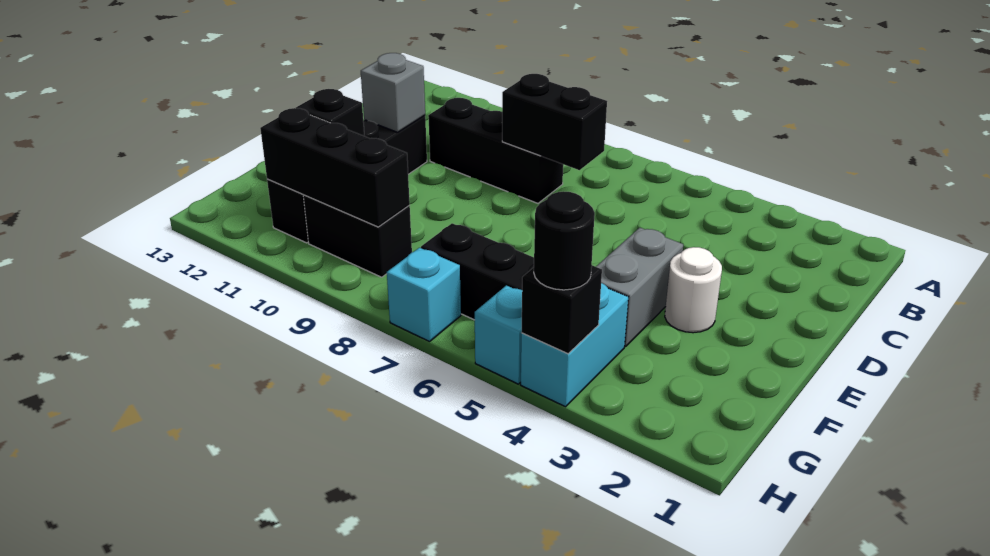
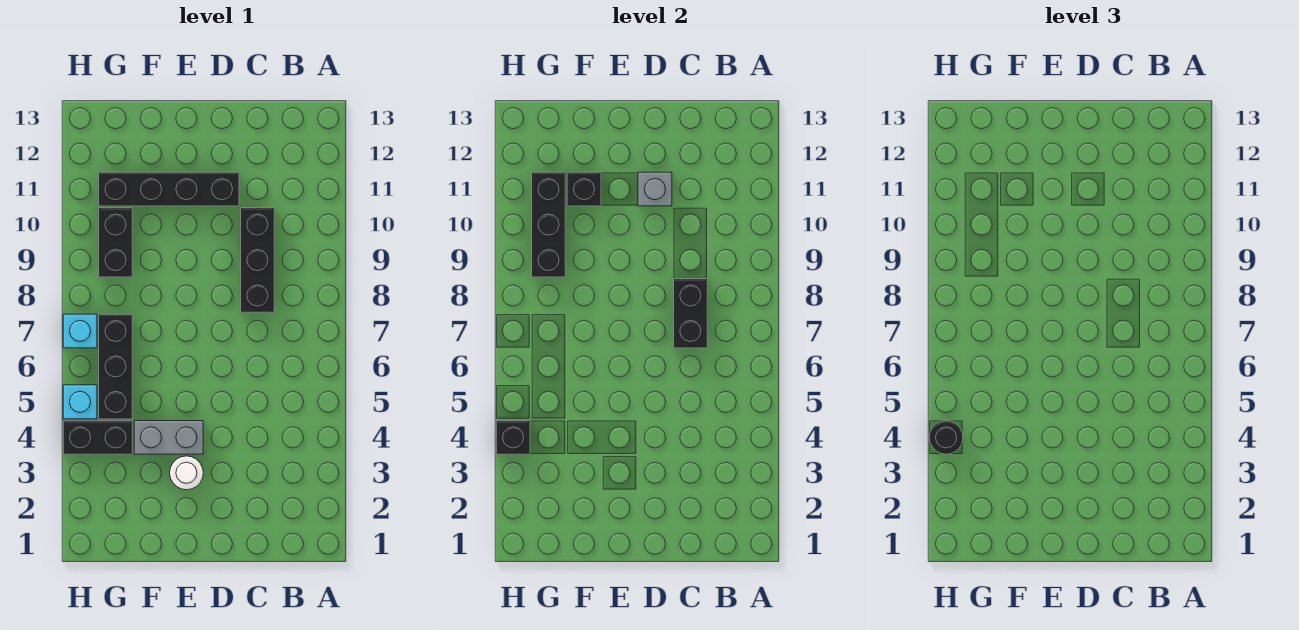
cyan brick G4:H4 level 1 -> black brick G4:H4 level 1

